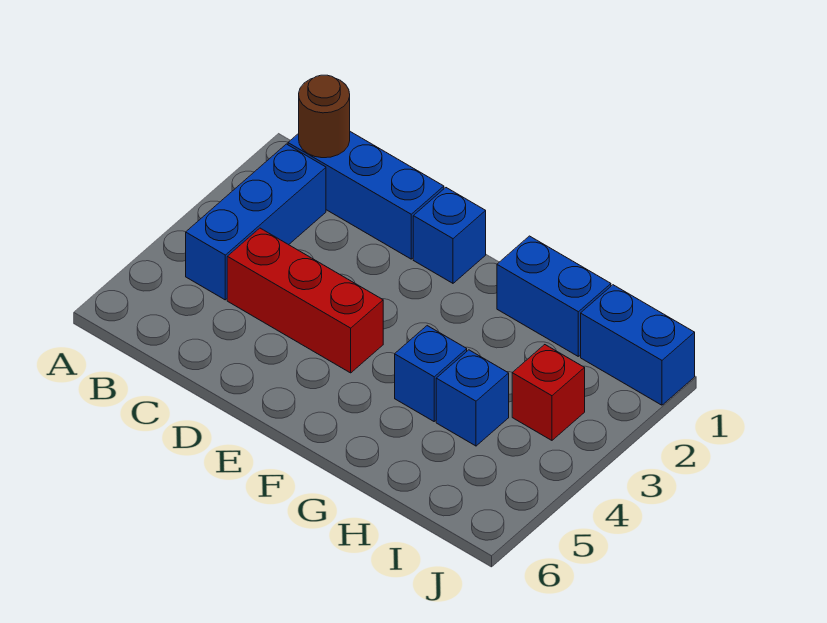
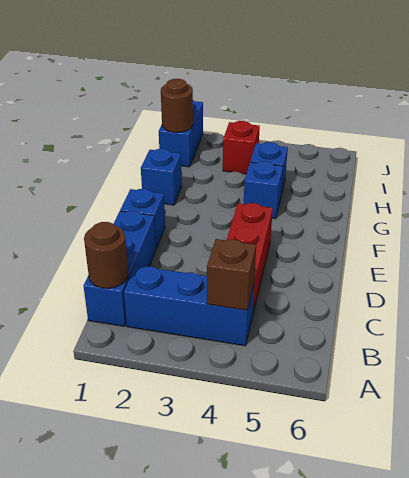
none -> brown brick B4 level 2
blue brick G1:H1 level 1 -> blue brick G1 level 1
none -> brown round brick I1 level 2

